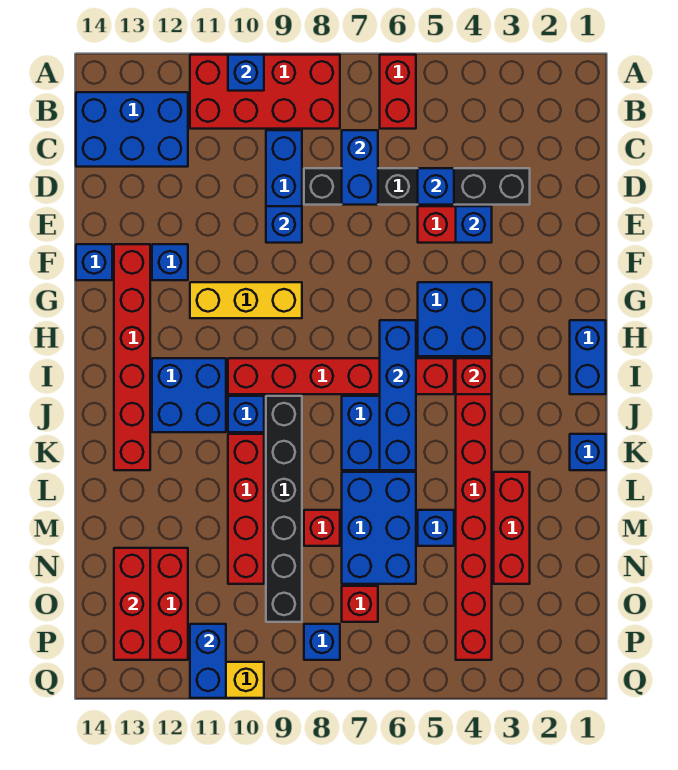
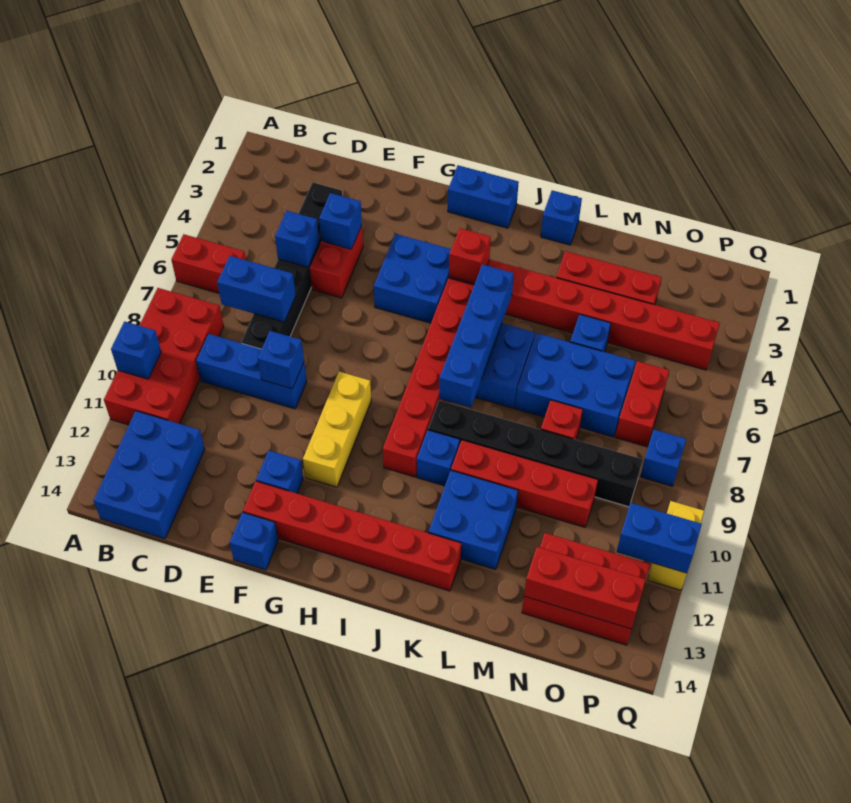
blue brick H6:K6 level 2 -> blue brick J5:J8 level 2
blue brick I11:J12 level 1 -> blue brick K11:L12 level 1
red brick O7 level 1 -> red brick O6:O7 level 1

